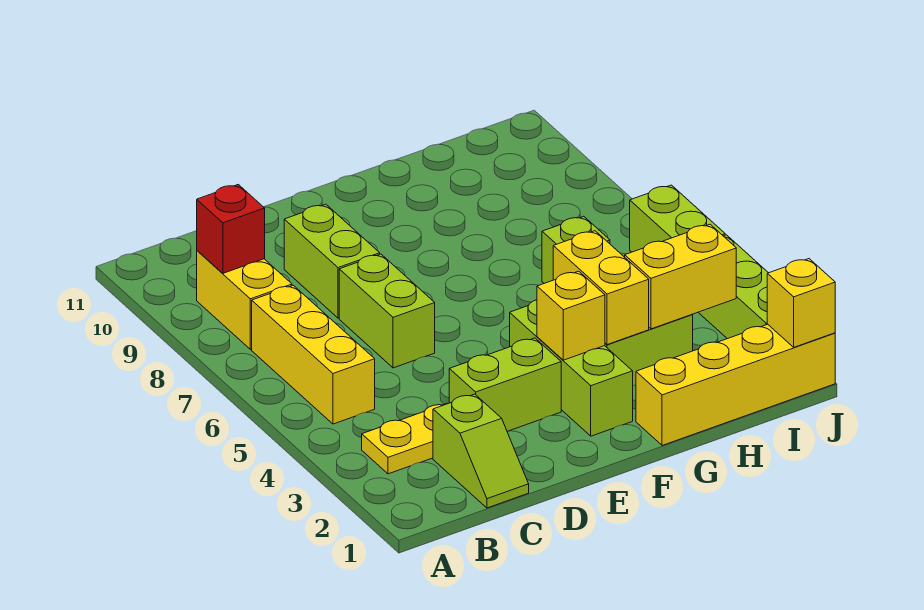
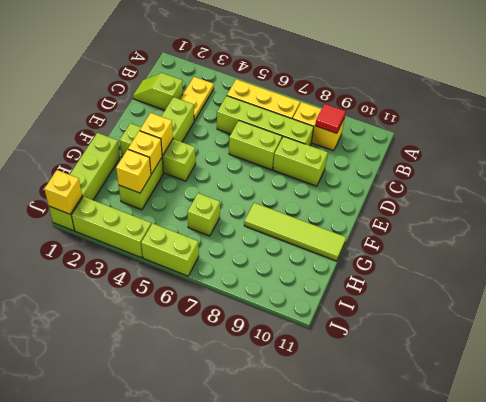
red brick B9 level 2 -> red tile B9 level 2
none -> lime brick C5:C8 level 1
yellow brick G1:J1 level 1 -> lime brick G1:J1 level 1
yellow brick G3:G4 level 2 -> yellow brick G3 level 2
none -> lime tile G8:G11 level 1
yellow brick H3:I3 level 2 -> yellow brick H3 level 2

